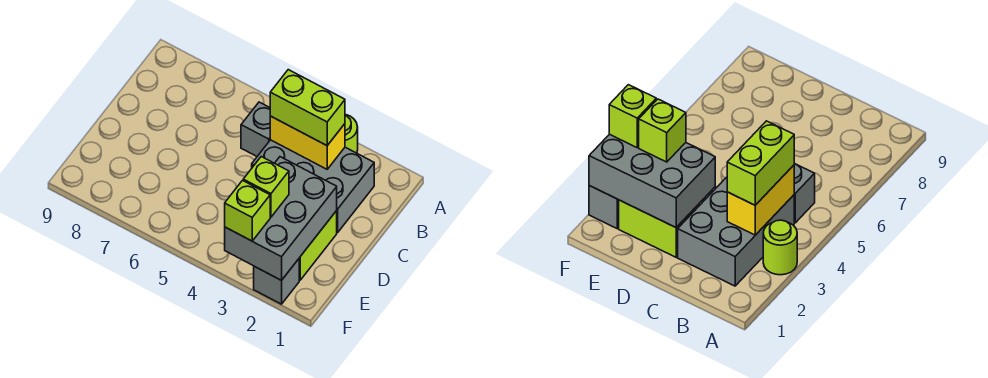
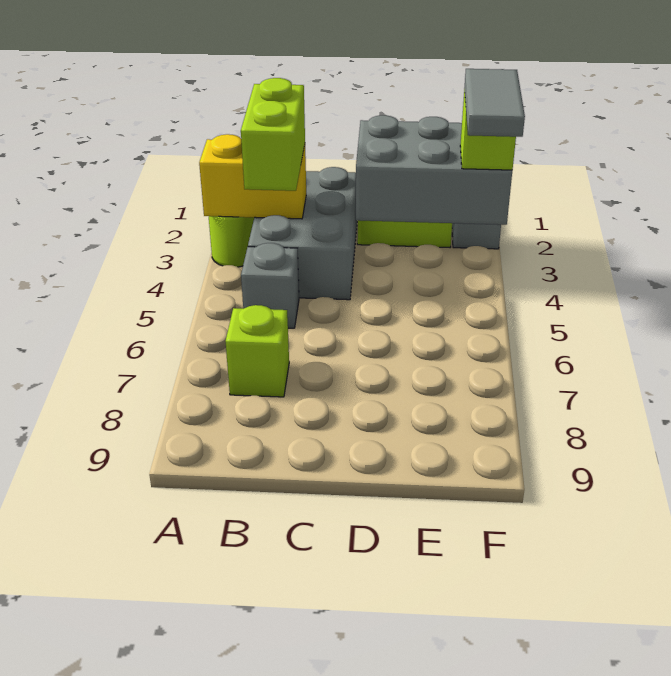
yellow brick B3:B4 level 2 -> yellow brick A3:B3 level 2
lime brick E3 level 3 -> lime brick B7 level 1
none -> grey tile F3:F4 level 4

